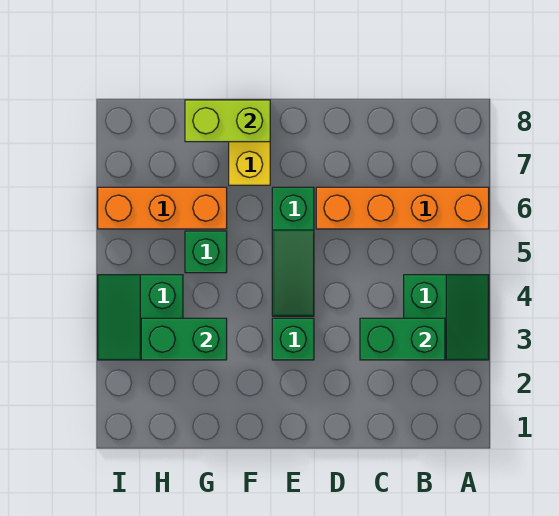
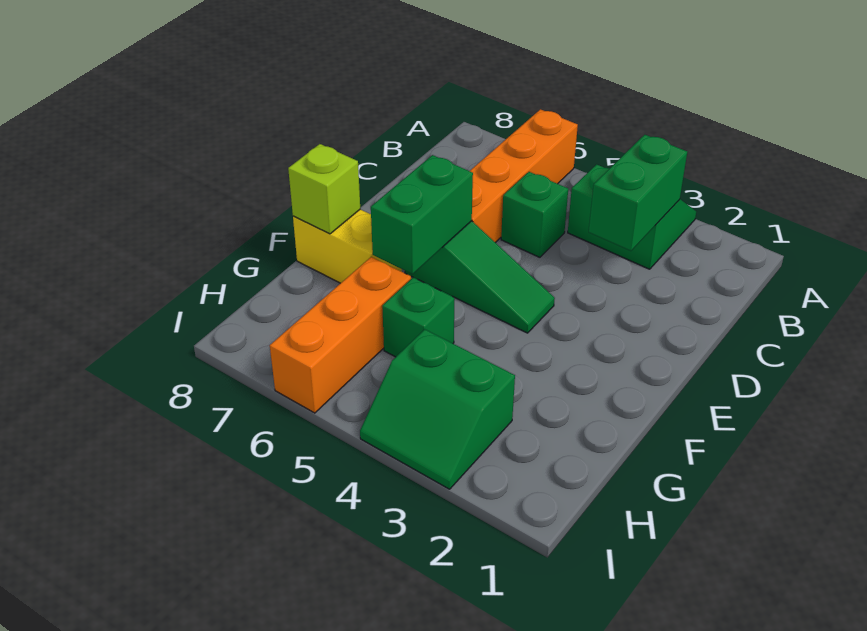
green brick E3 level 1 -> green brick C5 level 1
lime brick F8:G8 level 2 -> lime brick F8 level 2
green brick G3:H3 level 2 -> green brick E6:F6 level 2

